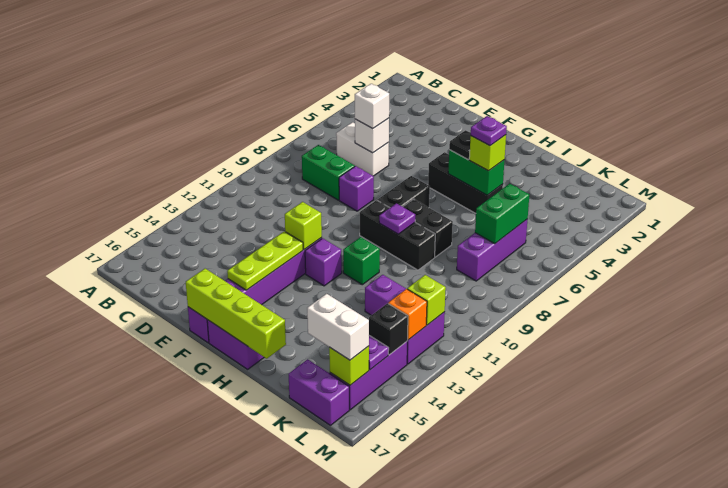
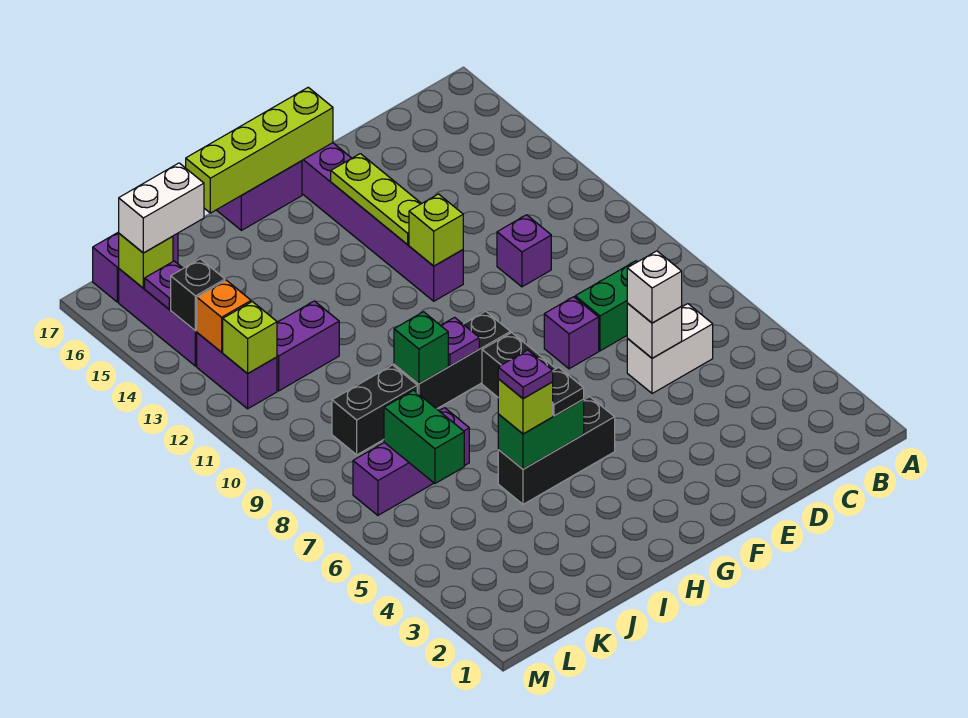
purple brick G12 level 1 -> purple brick D11 level 1
black brick H8:I8 level 1 -> black brick J9:K9 level 1
green brick H11 level 1 -> green brick I9 level 2
purple brick K6:K8 level 1 -> purple brick J7:L7 level 1

